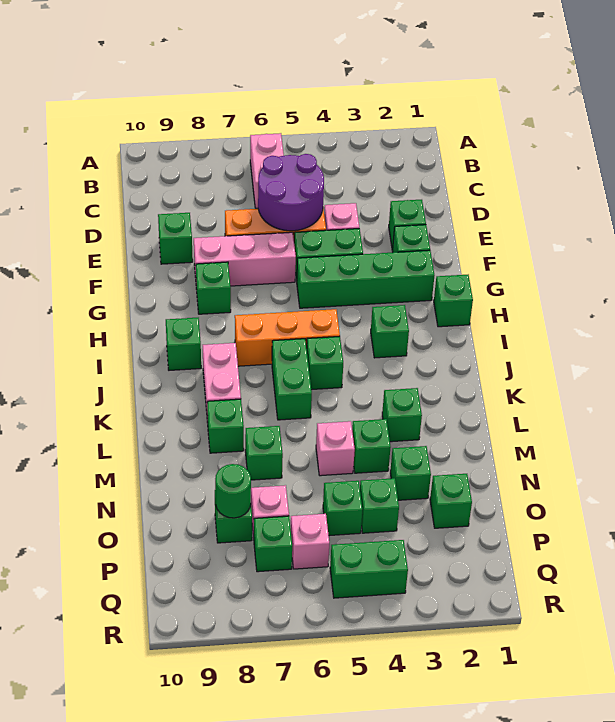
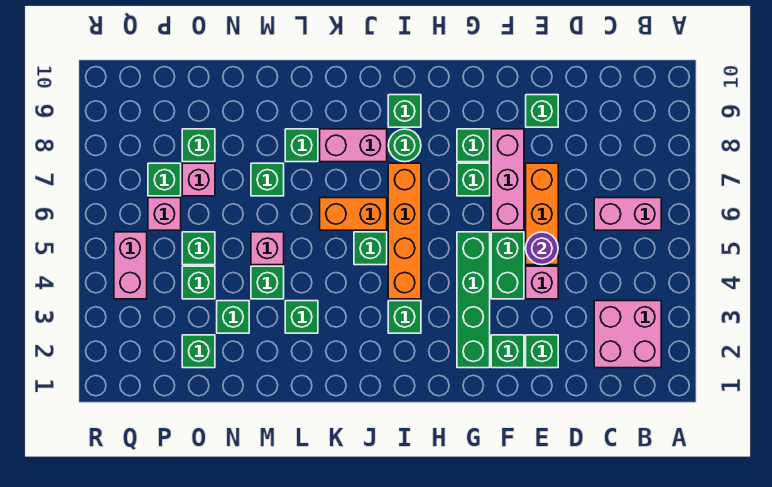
none -> pink brick B2:C3 level 1
purple round brick D5:E6 level 2 -> purple round brick E5 level 2
green brick H1 level 1 -> green brick G7 level 1
orange brick I5:I7 level 1 -> orange brick I4:I7 level 1
green brick J6:K6 level 1 -> orange brick J6:K6 level 1
green round brick O8 level 2 -> green round brick I8 level 1
green brick Q4:Q5 level 1 -> pink brick Q4:Q5 level 1

